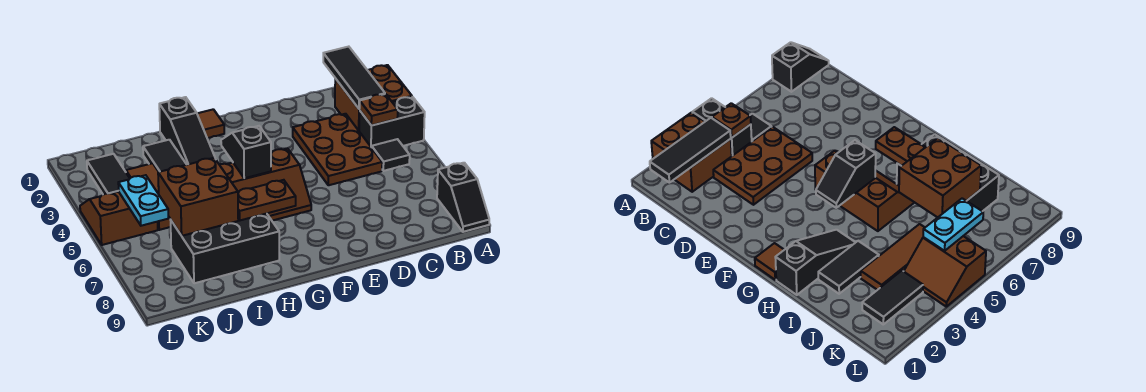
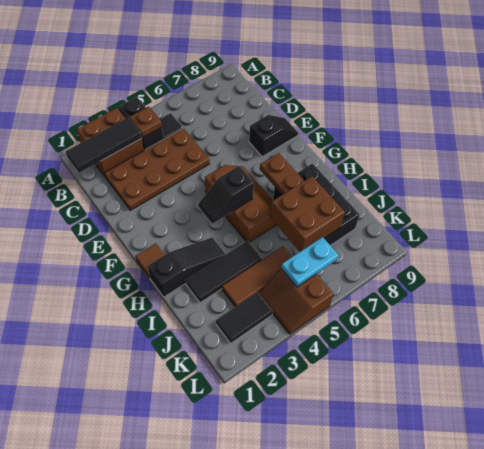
black slope A8:A9 level 1 top 8 -> black slope E8:E9 level 1 top 8
brown plate C3:D5 level 1 -> brown plate C2:D5 level 1
black tile I2:I3 level 1 -> black tile I2:I4 level 1

